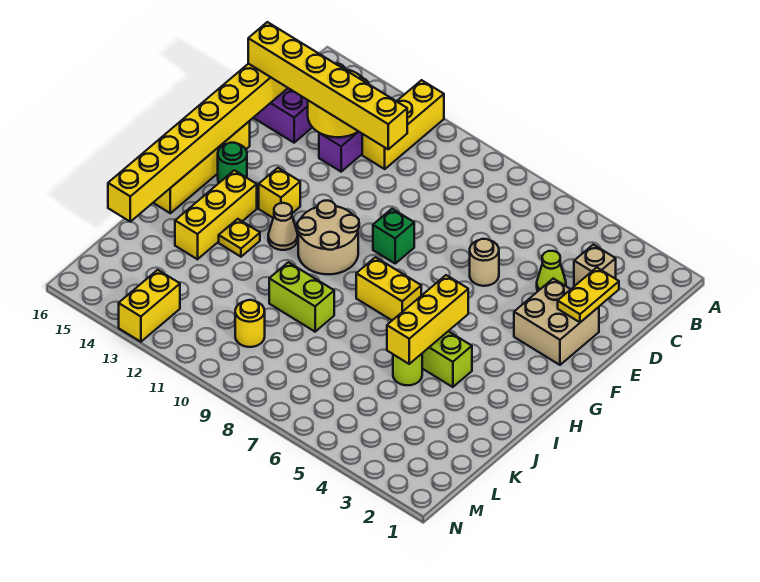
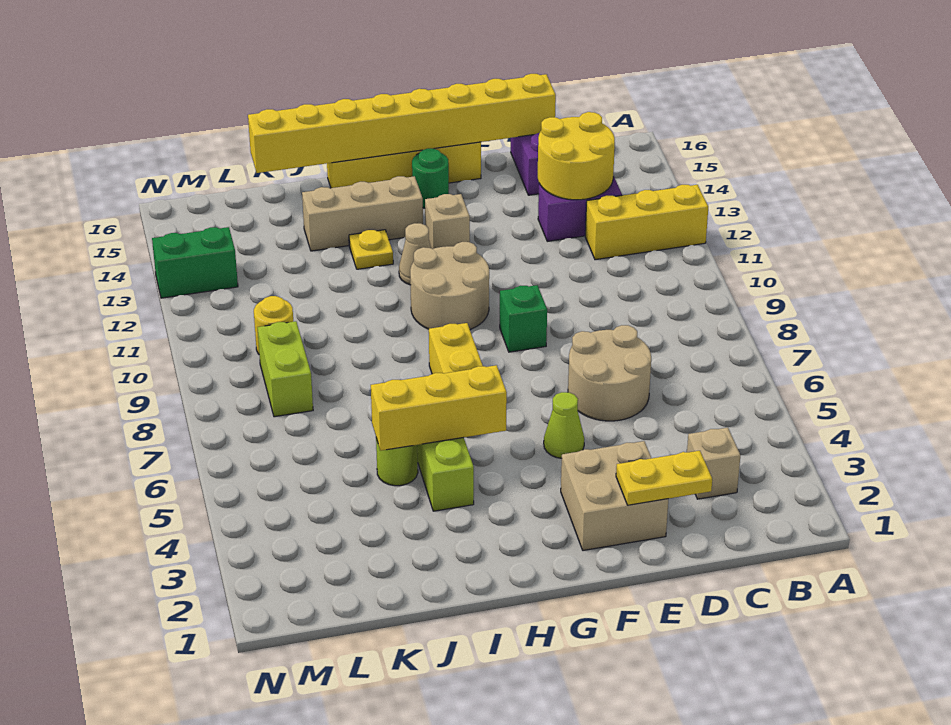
lime cone D4 level 1 -> lime cone F5 level 1
yellow brick D11:D16 level 3 -> none
tan round brick E6 level 1 -> tan round brick D6:E7 level 1
yellow brick G13 level 1 -> tan brick G13 level 1
yellow brick H14:J14 level 1 -> tan brick H14:J14 level 1
lime brick J9:J10 level 1 -> lime brick L8:L9 level 1
yellow brick M13:N13 level 1 -> green brick M13:N13 level 1

